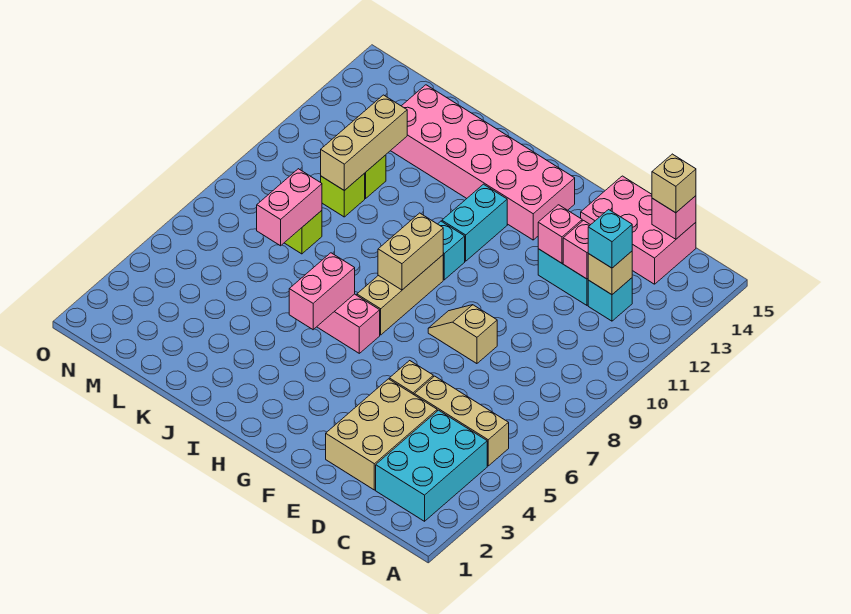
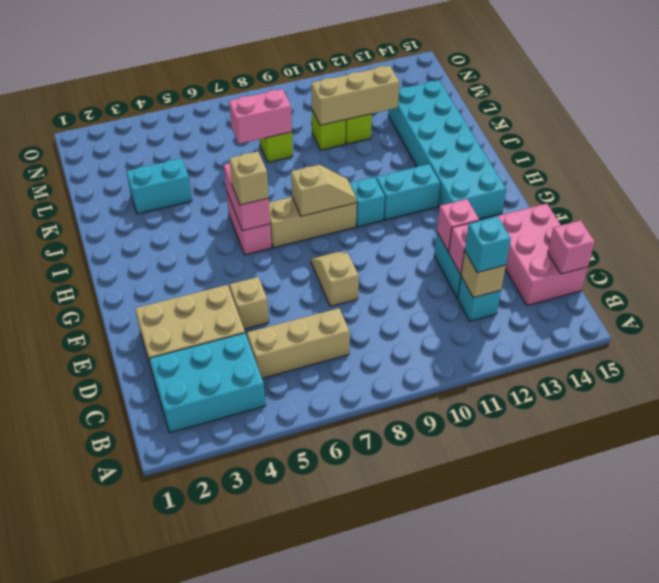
tan brick B5:D5 level 1 -> tan brick C5:C7 level 1
tan brick C15 level 3 -> tan brick H6 level 3
pink brick G13:L14 level 1 -> cyan brick G13:L14 level 1
tan brick H8:H9 level 2 -> tan slope H8:H9 level 2 top 8
pink brick I5:I6 level 2 -> pink brick H6:I6 level 2
none -> cyan brick K3:K4 level 1

